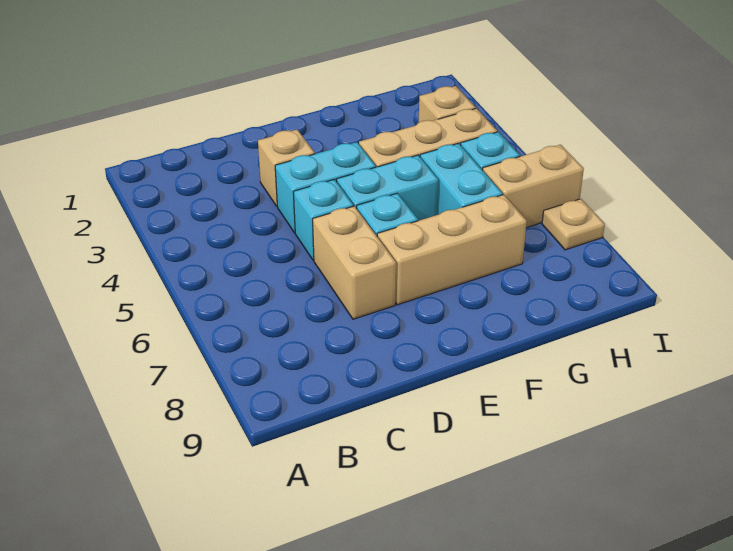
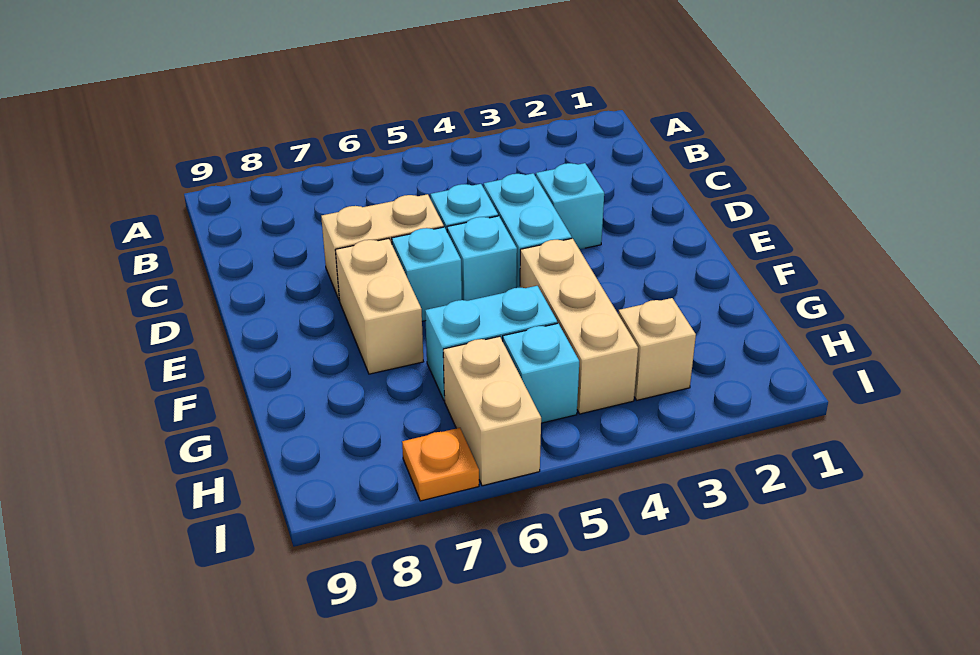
tan brick D3 level 1 -> cyan brick D3 level 1
cyan brick E5:F5 level 1 -> cyan brick E5 level 1
tan brick E7:G7 level 1 -> tan brick E7:F7 level 1
tan plate I7 level 1 -> orange plate I7 level 1

